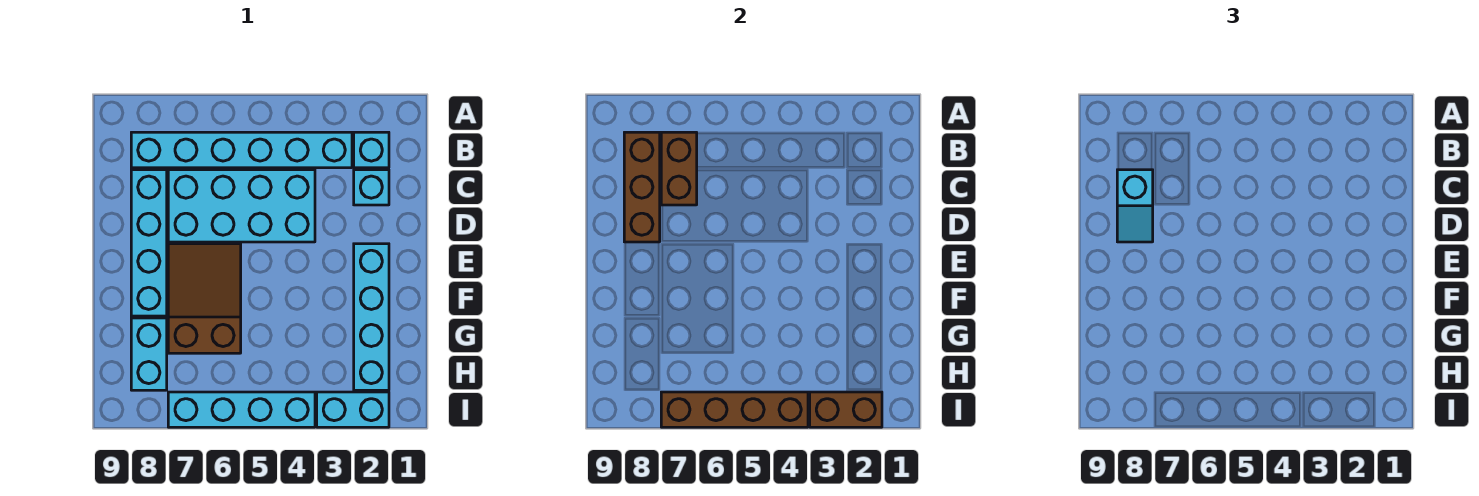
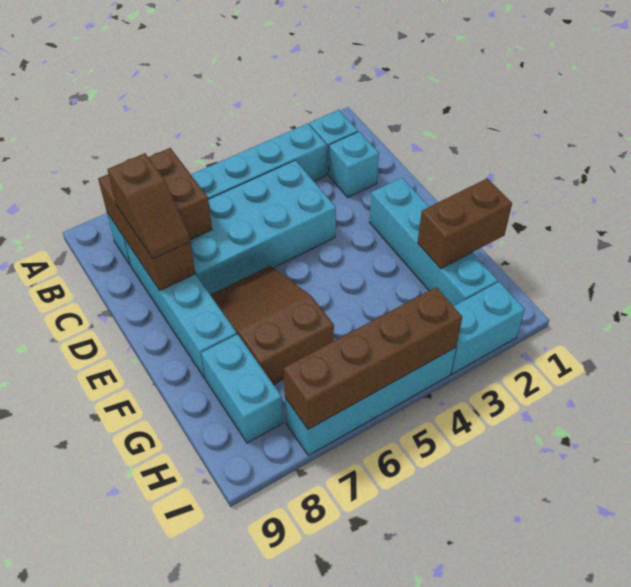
cyan slope C8:D8 level 3 top C -> brown slope C8:D8 level 3 top C
brown brick I2:I3 level 2 -> brown brick G1:G2 level 2

